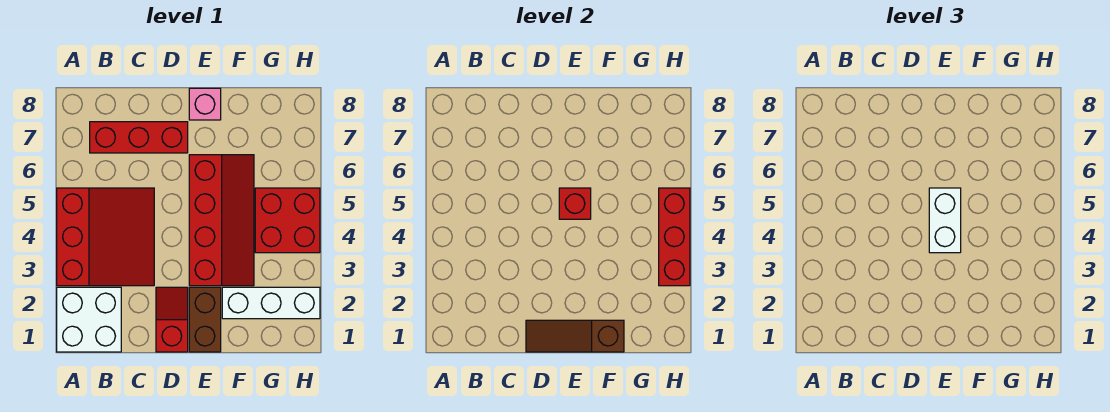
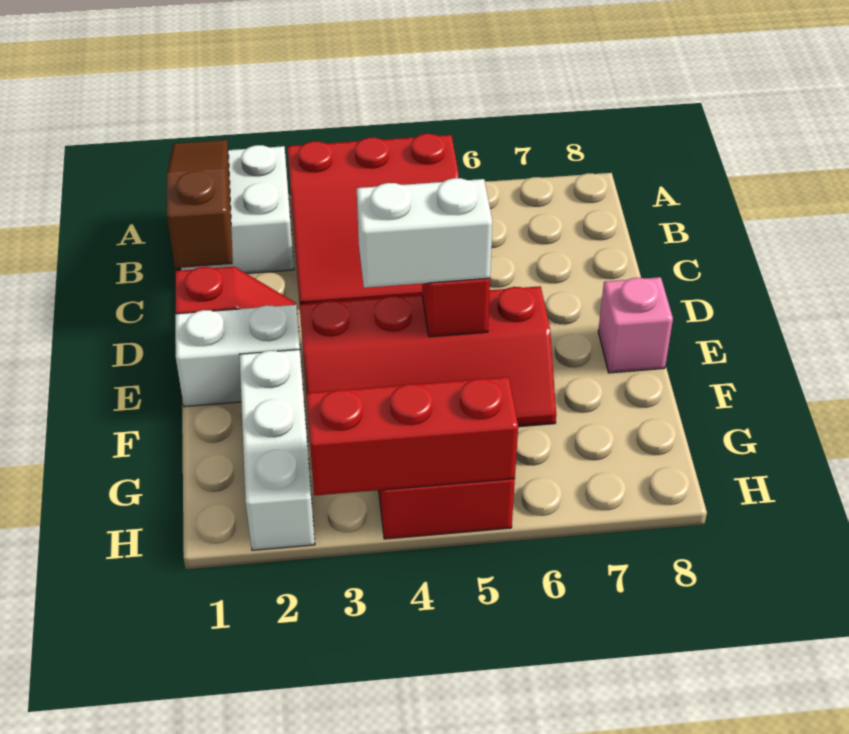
red brick B7:D7 level 1 -> none
brown slope D1:F1 level 2 top F -> brown slope A1:C1 level 2 top C
brown brick E1:E2 level 1 -> white brick E1:E2 level 1

